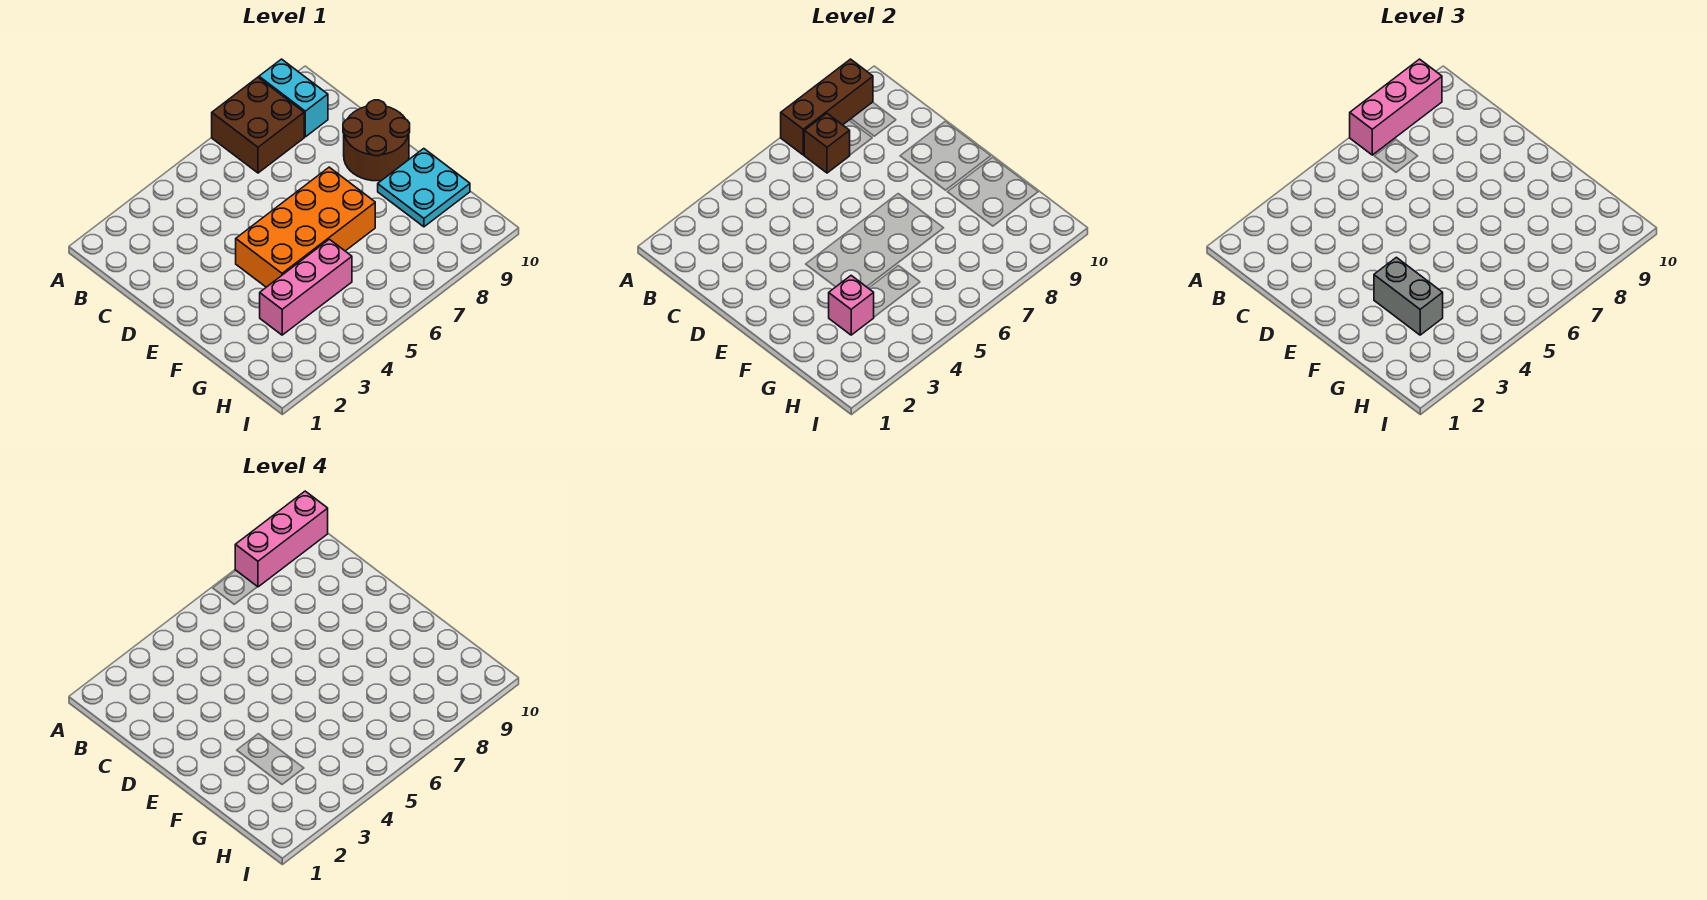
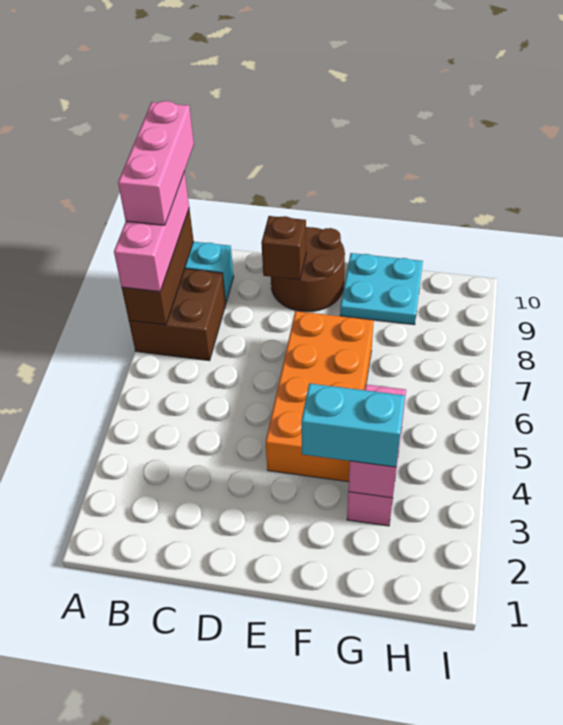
brown brick B7 level 2 -> brown brick D9 level 2
grey brick F3:G3 level 3 -> cyan brick F3:G3 level 3

